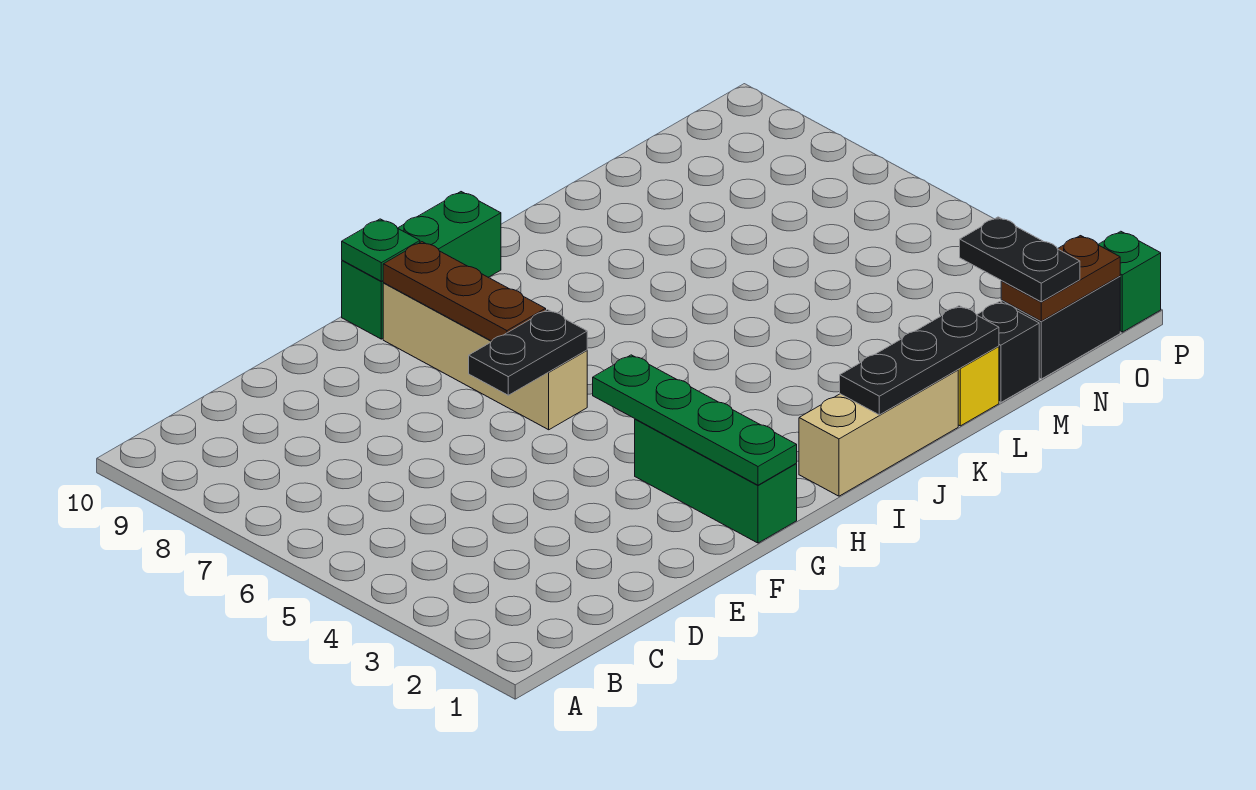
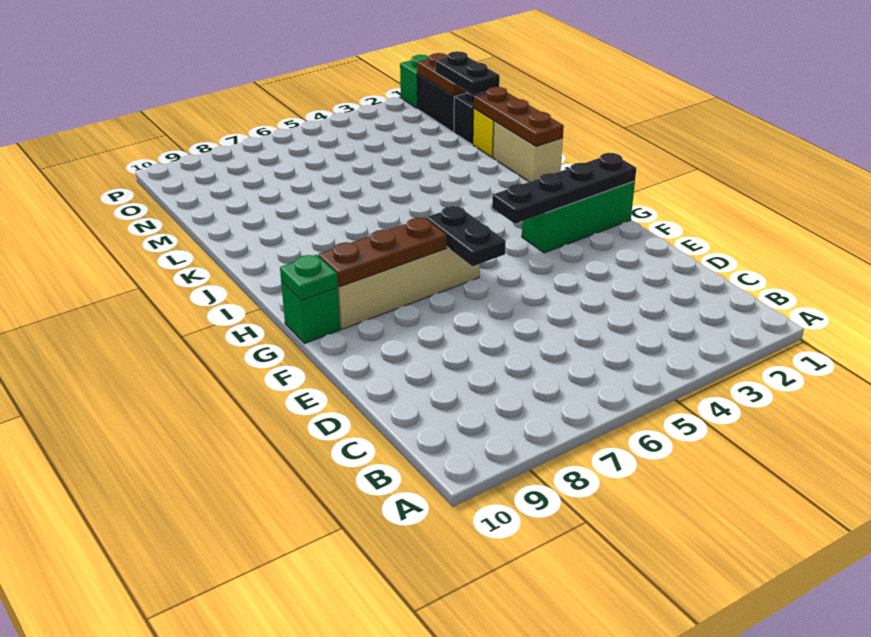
green plate G1:G4 level 2 -> black plate G1:G4 level 2
green brick G10:I10 level 1 -> green brick G10 level 1
tan brick I1:K1 level 1 -> tan brick J1:K1 level 1
black plate J1:L1 level 2 -> brown plate J1:L1 level 2
black plate N1:N2 level 3 -> black plate M1:N1 level 3

